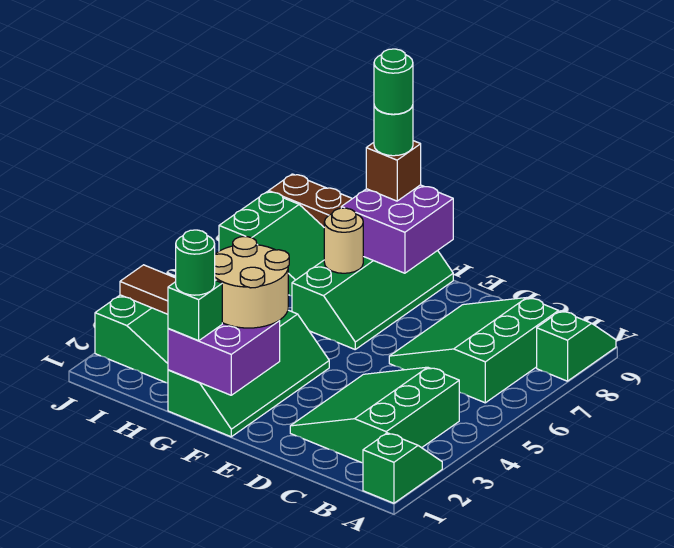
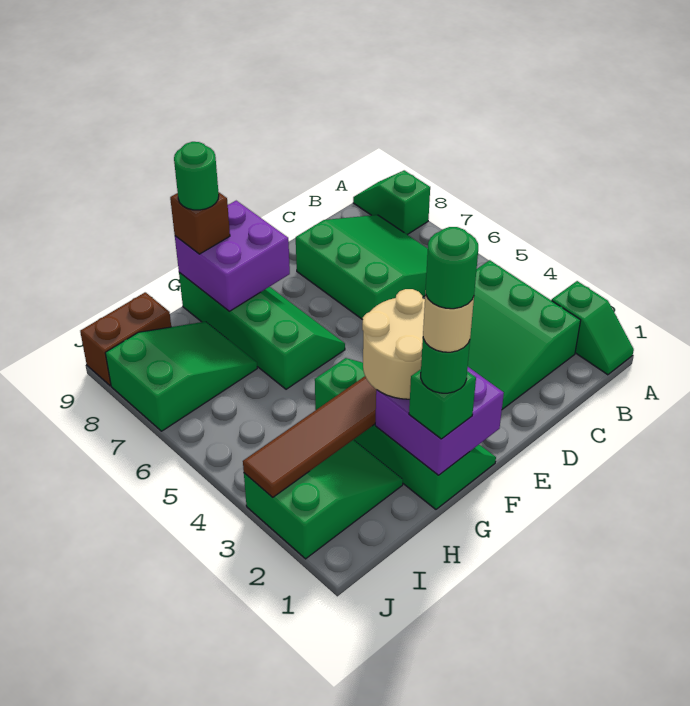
green slope A1:A2 level 1 top 1 -> green slope A1:A2 level 1 top 2
green slope B6:D8 level 1 top B -> green slope B6:D8 level 1 top D
tan round brick G7 level 2 -> tan round brick G1 level 5
green round brick G9 level 5 -> green round brick G1 level 6

